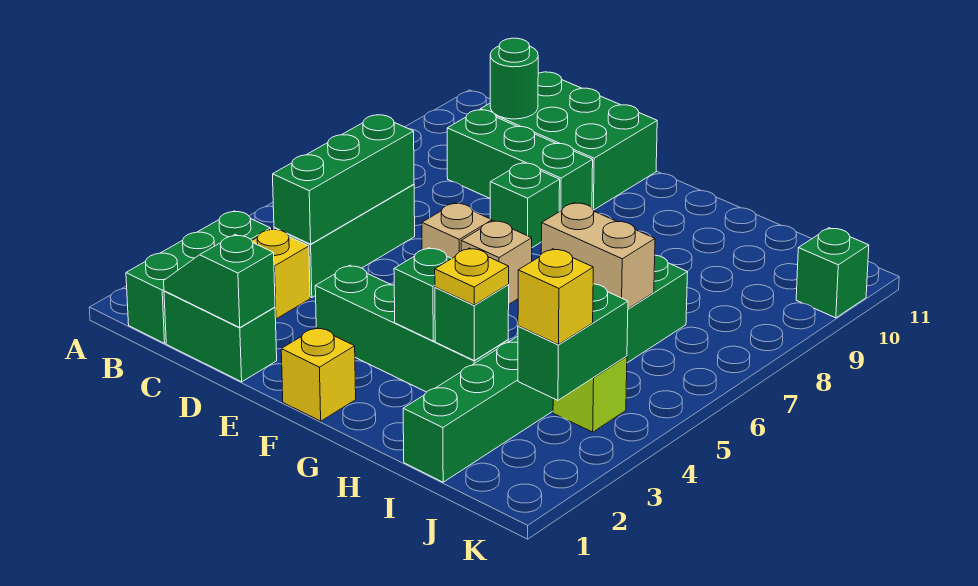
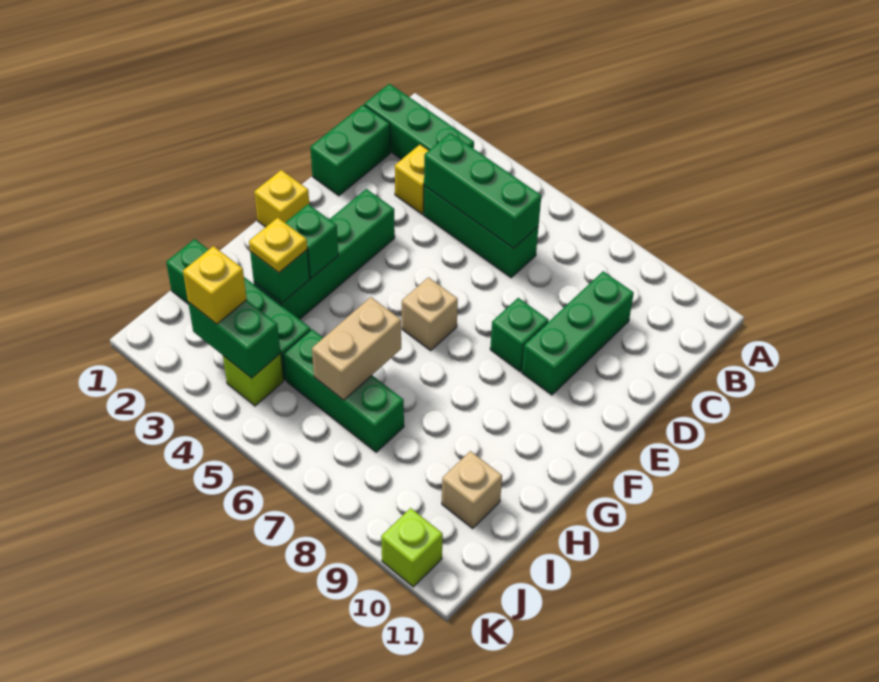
green slope C1:D1 level 2 top D -> none
green brick C10:E11 level 1 -> none
green round brick C10 level 2 -> none
tan brick E6 level 1 -> tan brick I10 level 1
green brick K10 level 1 -> lime brick K10 level 1

